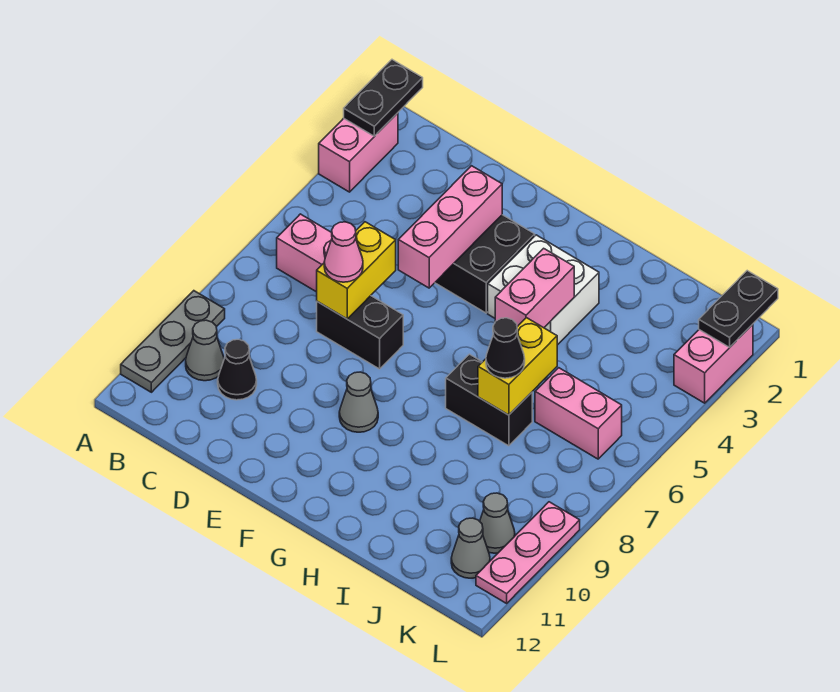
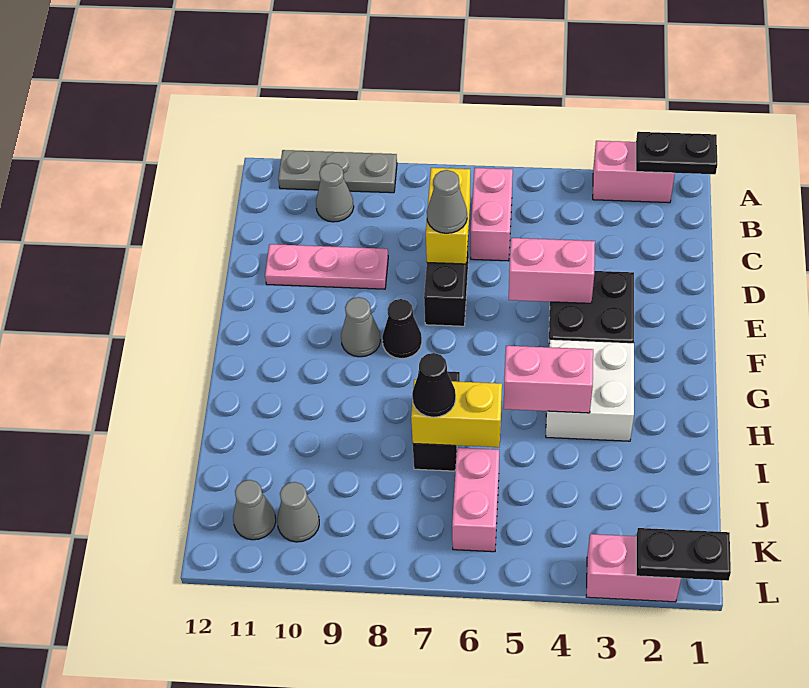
black cone C10 level 1 -> black cone F8 level 1
yellow brick D6:D7 level 2 -> yellow brick C7:D7 level 2
pink cone D7 level 3 -> grey cone D7 level 3
pink brick E3:E5 level 2 -> pink brick E4:E5 level 2
pink plate L9:L11 level 1 -> pink plate D9:D11 level 1

